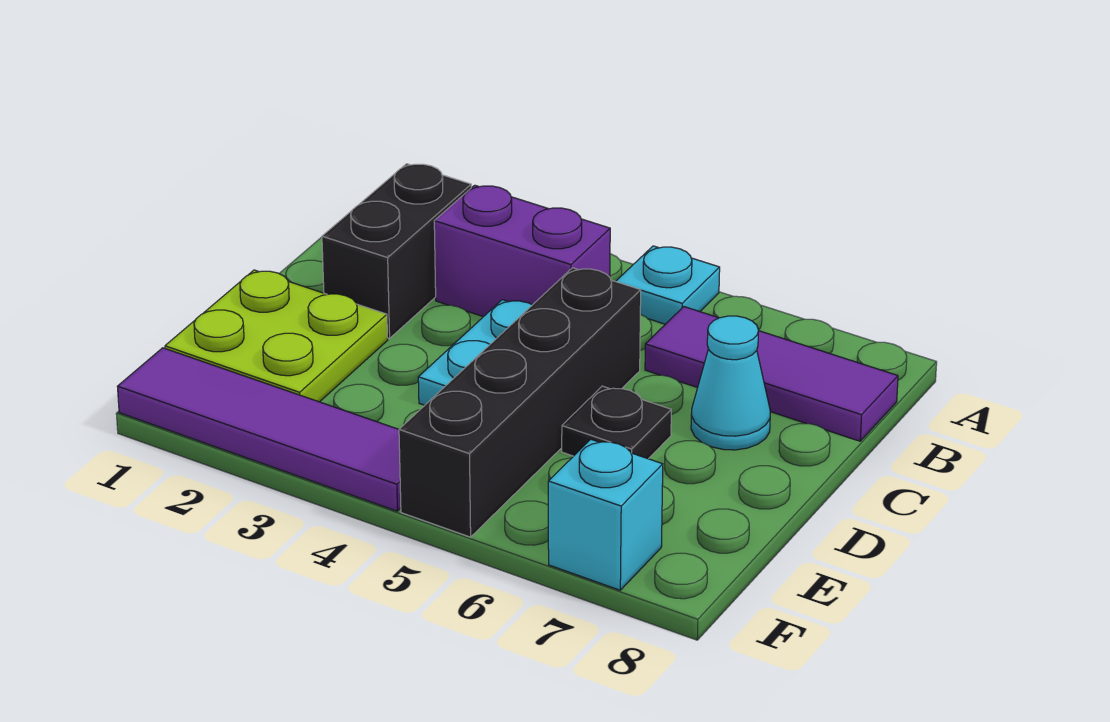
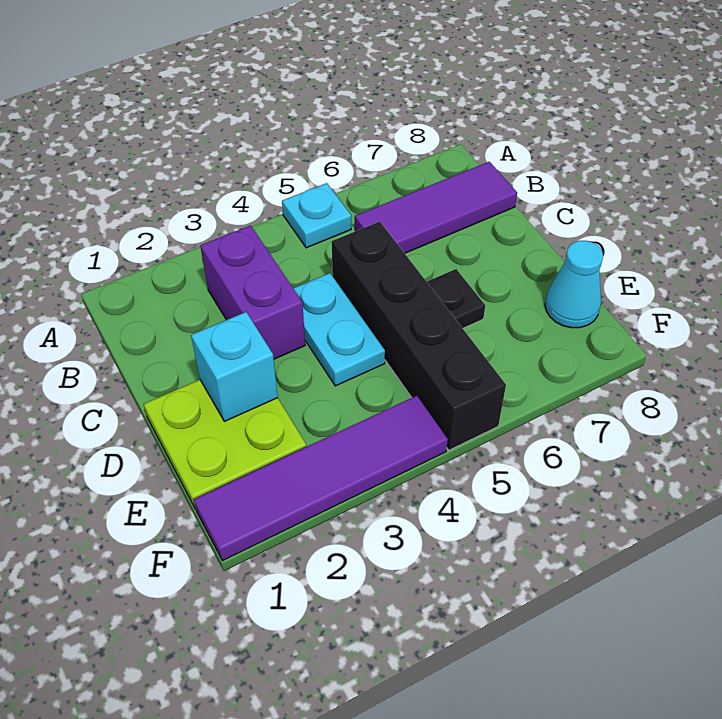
black brick B2:C2 level 1 -> none
purple brick B3:B4 level 1 -> purple brick B3:C3 level 1
cyan cone C7 level 1 -> cyan cone E8 level 1
cyan brick F7 level 1 -> cyan brick D2 level 2

